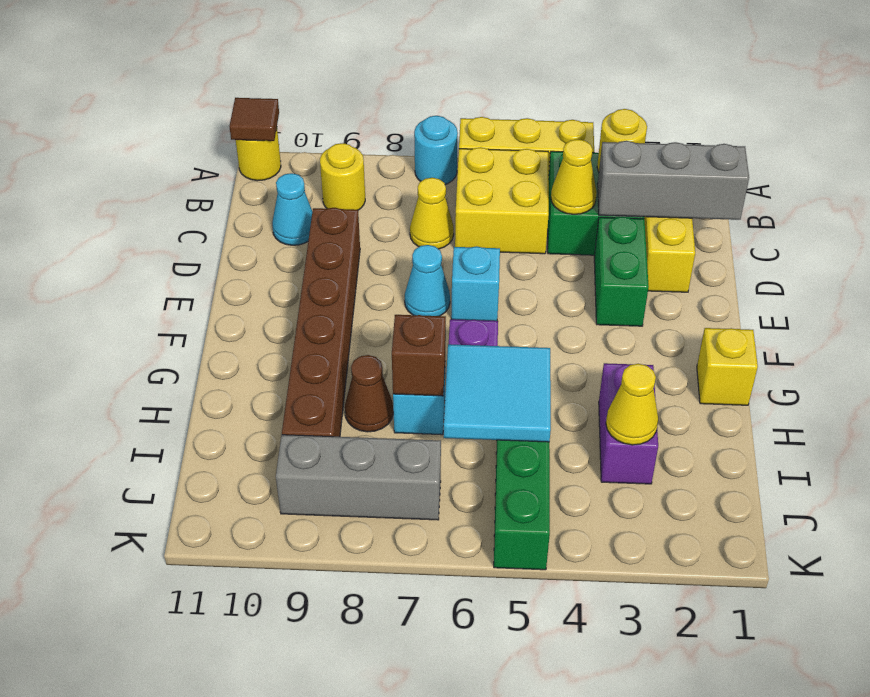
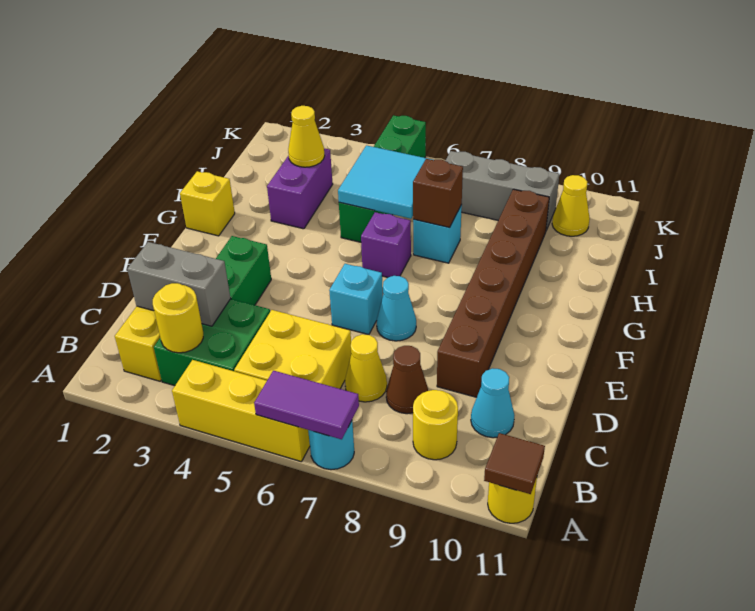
none -> purple tile A6:A7 level 2
grey brick C1:C3 level 2 -> grey brick C2:C3 level 2
yellow cone C4 level 2 -> yellow cone J10 level 1
brown cone H8 level 1 -> brown cone C8 level 1

